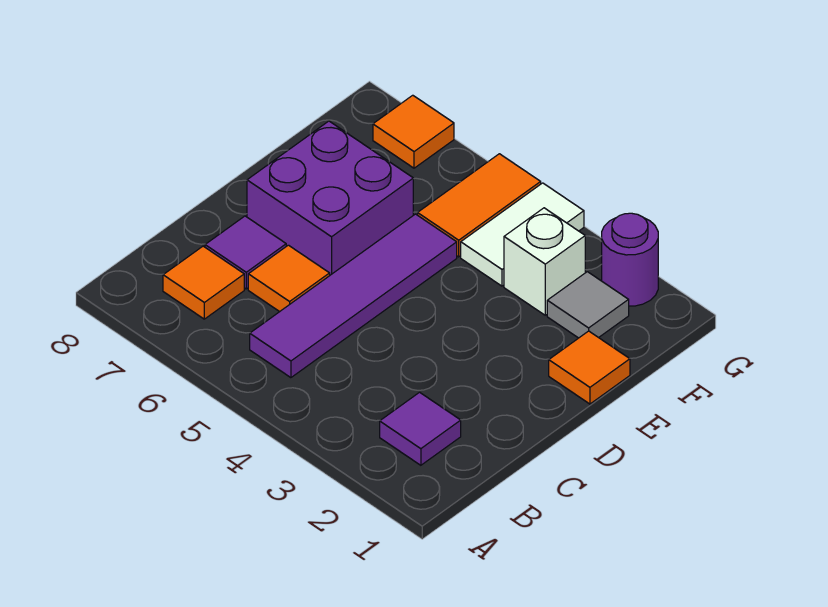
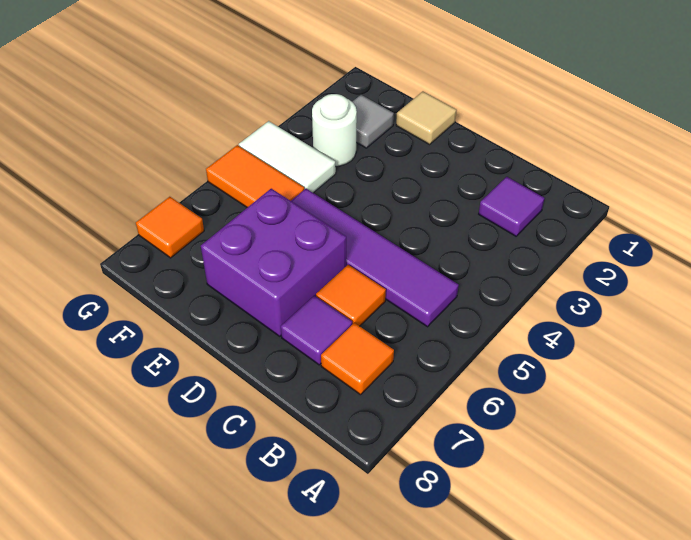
orange tile E1 level 1 -> tan tile E1 level 1
white brick F3 level 1 -> white round brick F3 level 1
purple round brick G2 level 1 -> none

